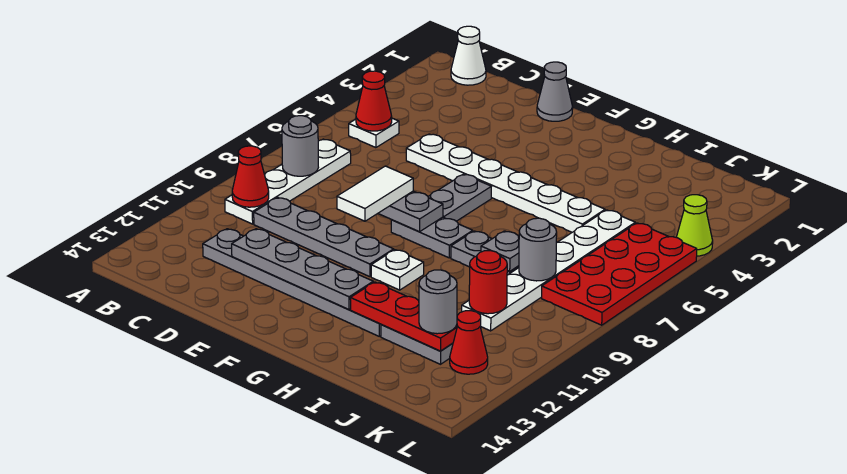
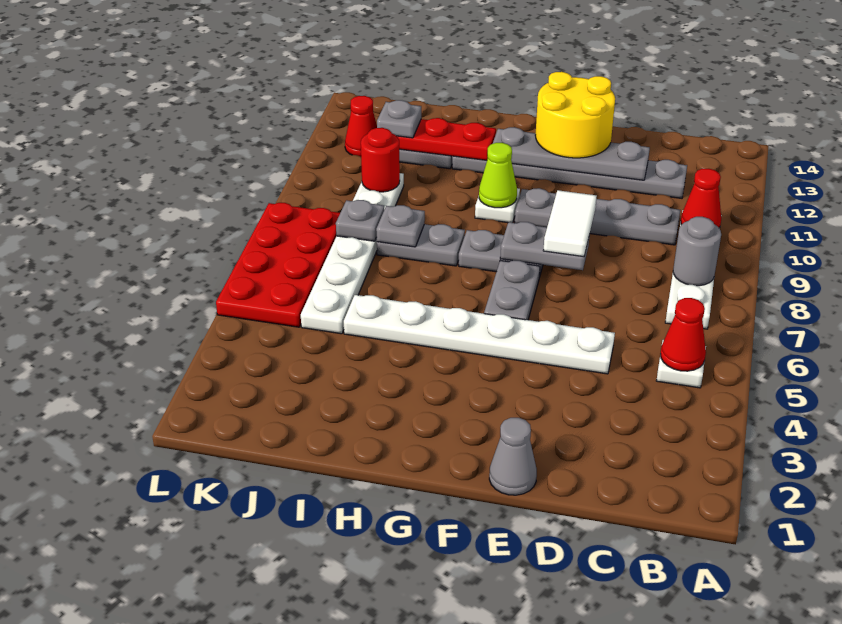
white cone B1 level 1 -> none
none -> yellow round brick E12:F13 level 3
grey round brick J8 level 2 -> grey plate J8 level 2
grey round brick J12 level 3 -> grey plate J12 level 3
lime cone L4 level 1 -> lime cone G10 level 2

